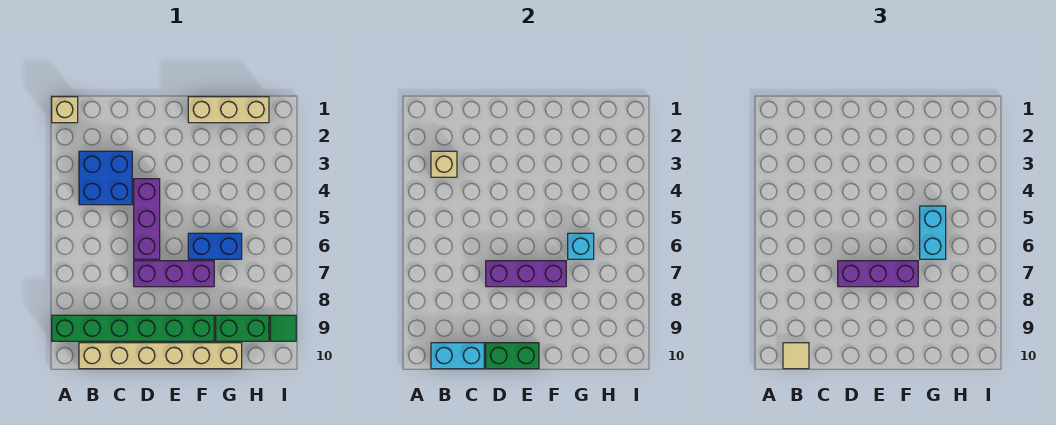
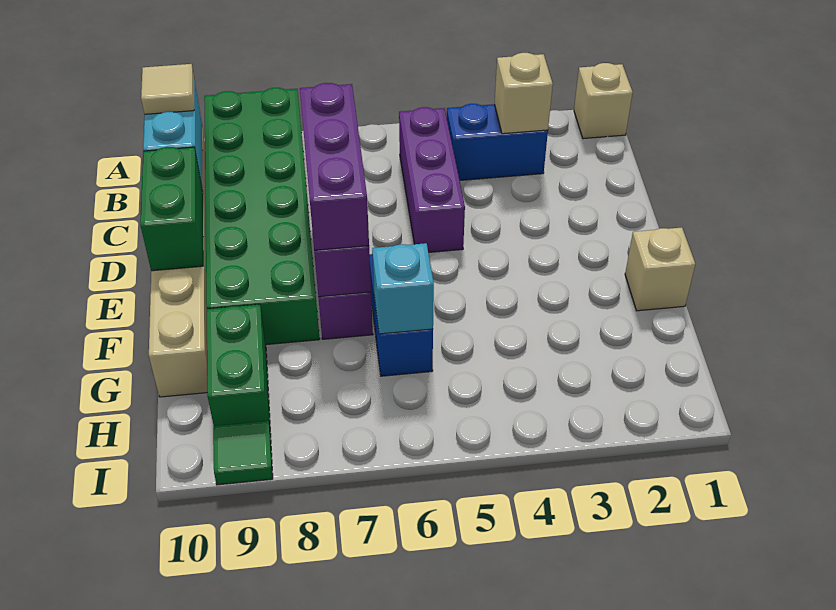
green brick A9:F9 level 1 -> green brick A8:F9 level 1
blue brick B3:C4 level 1 -> blue brick B3:B4 level 1
purple brick D4:D6 level 1 -> purple brick B5:D5 level 1
tan brick F1:H1 level 1 -> tan brick F1 level 1
cyan brick G5:G6 level 3 -> none

